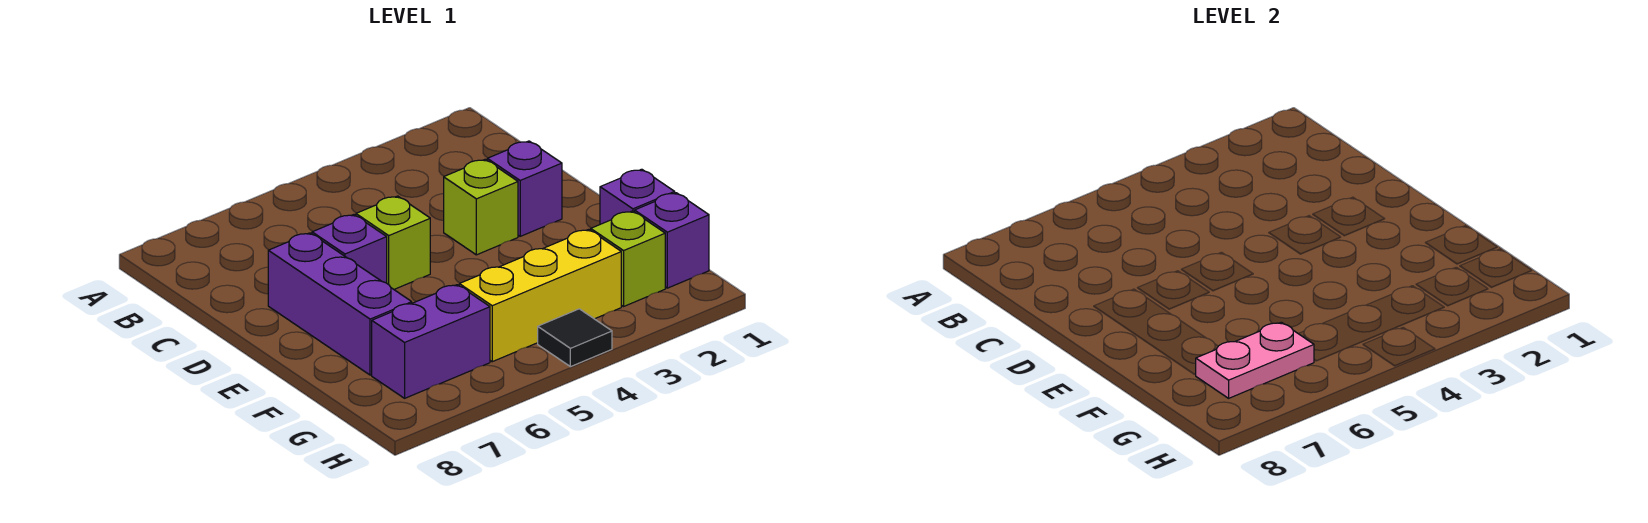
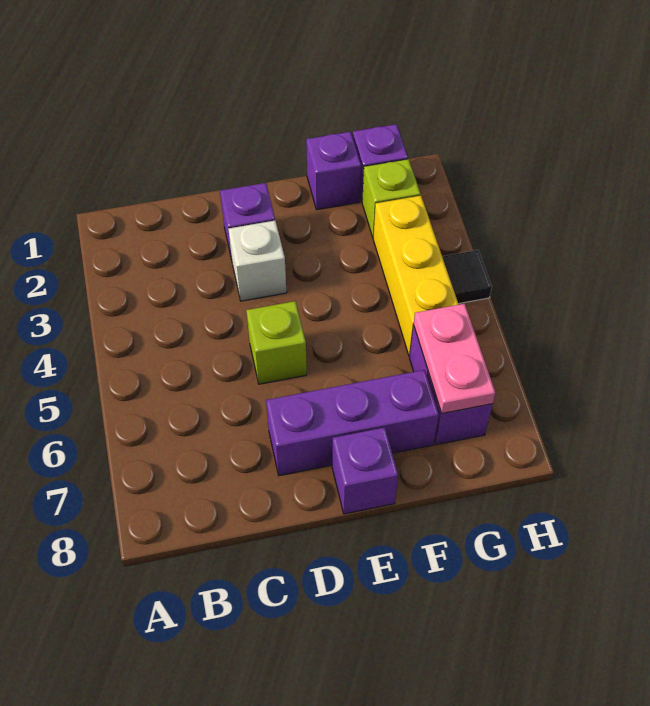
lime brick D3 level 1 -> white brick D3 level 1
purple brick D6 level 1 -> purple brick E8 level 1

